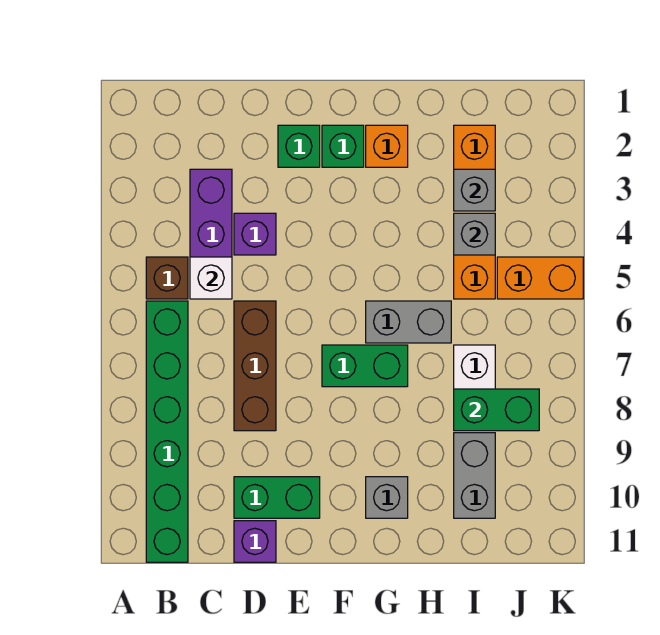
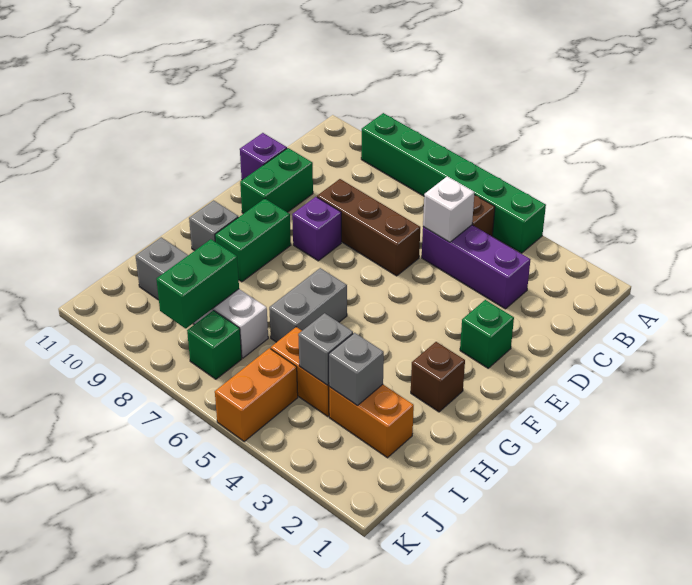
green brick B6:B11 level 1 -> green brick A4:A9 level 1
purple brick D4 level 1 -> purple brick E8 level 1
green brick F2 level 1 -> green brick J7 level 1
green brick F7:G7 level 1 -> green brick F9:G9 level 1
orange brick G2 level 1 -> brown brick G2 level 1

